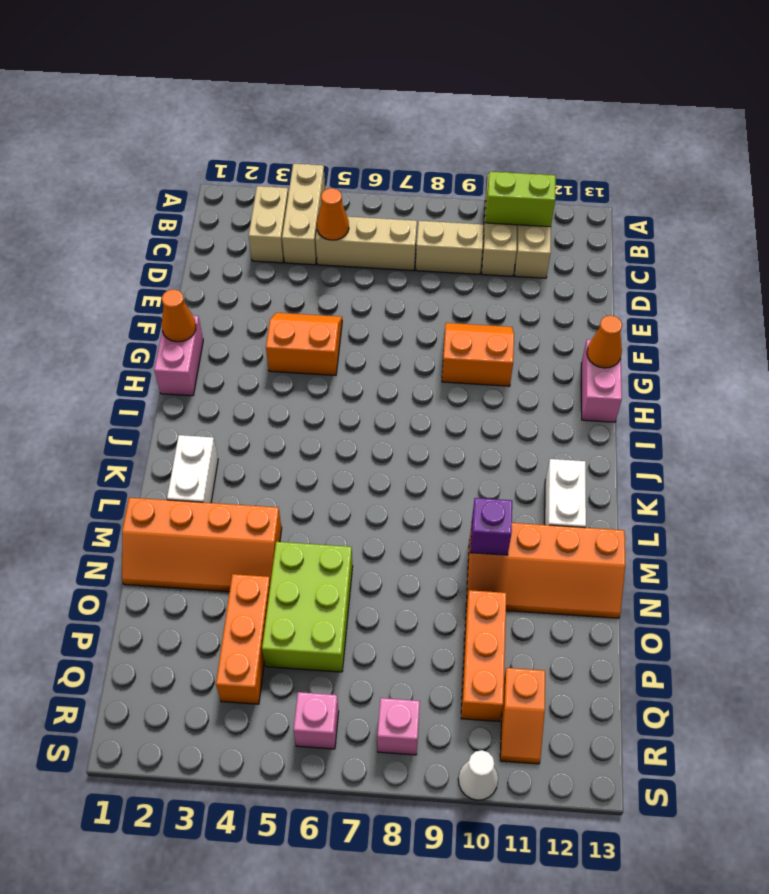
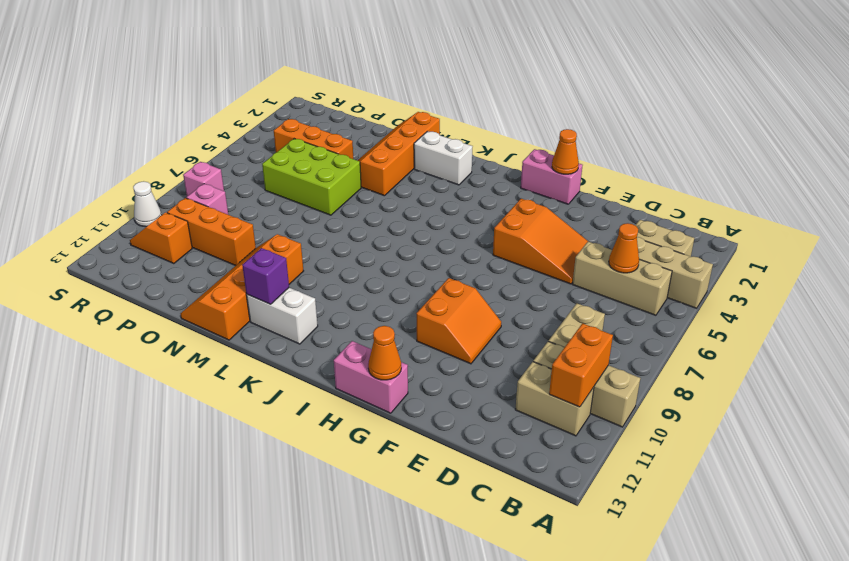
lime brick B10:B11 level 2 -> orange brick B10:B11 level 2
tan brick C5:C7 level 1 -> tan brick B5:D5 level 1
orange slope F4:G5 level 1 top G -> orange slope E4:G5 level 1 top G
purple brick M10 level 2 -> purple brick L12 level 2
pink brick R6 level 1 -> pink brick Q9 level 1

